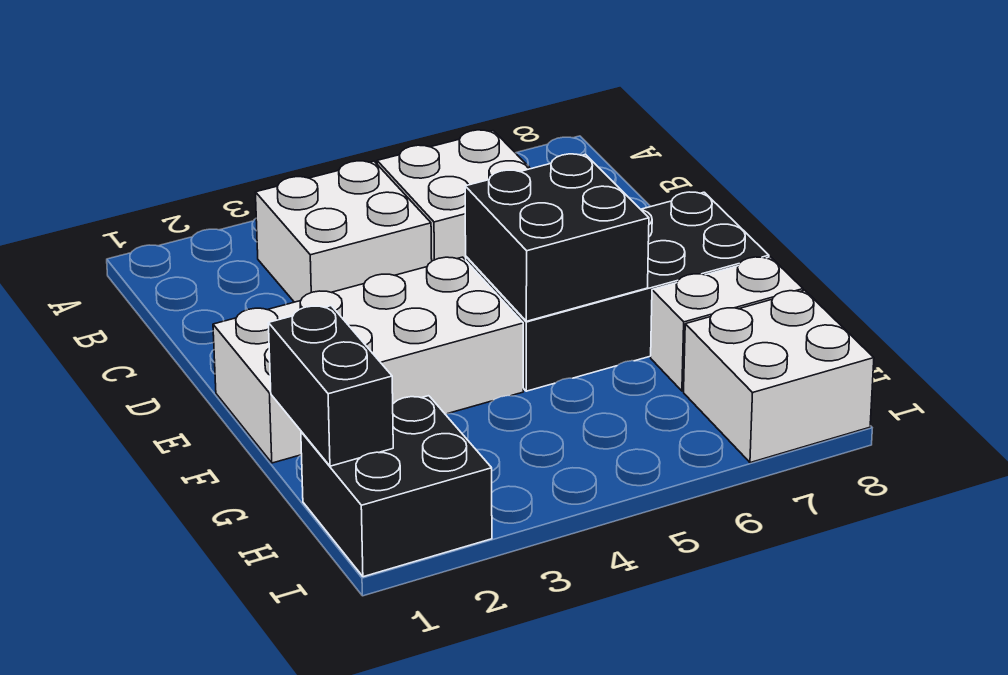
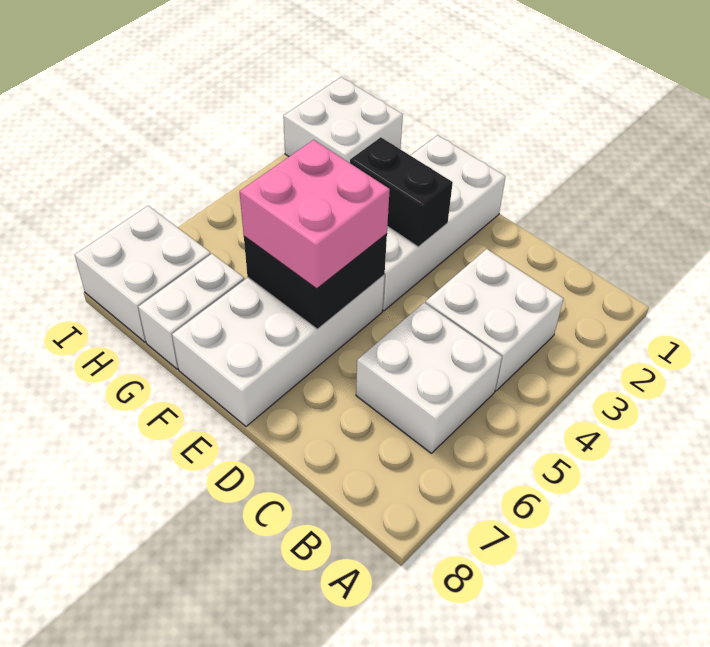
black brick E5:F8 level 1 -> white brick E5:F8 level 1
none -> pink brick E5:F6 level 3
black brick G1:H1 level 2 -> black brick E3:F3 level 2
black brick H1:I2 level 1 -> white brick H1:I2 level 1

